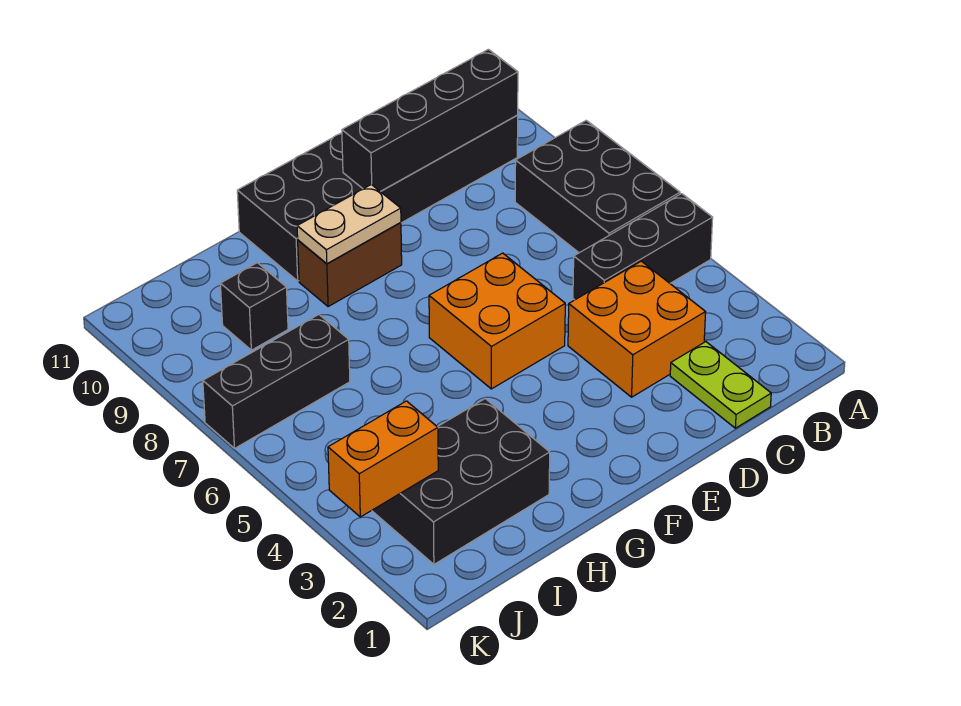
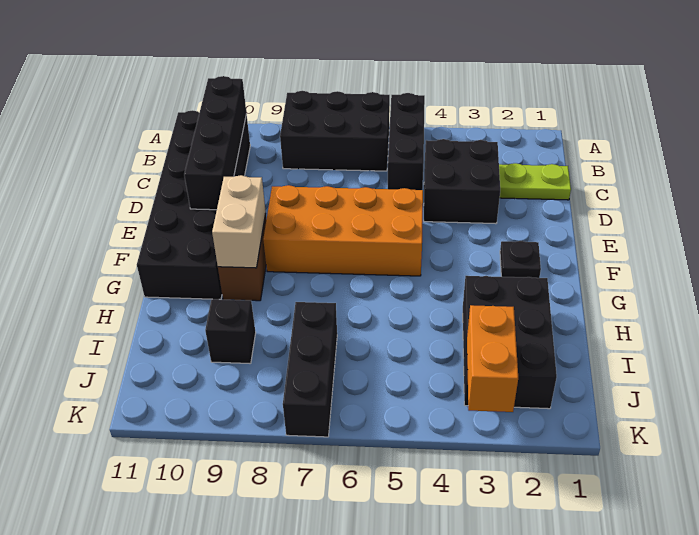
orange brick C3:D4 level 1 -> black brick C3:D4 level 1
orange brick E5:F6 level 1 -> orange brick E5:F8 level 1
none -> black plate F2 level 1
tan plate F9:G9 level 2 -> tan brick F9:G9 level 2

